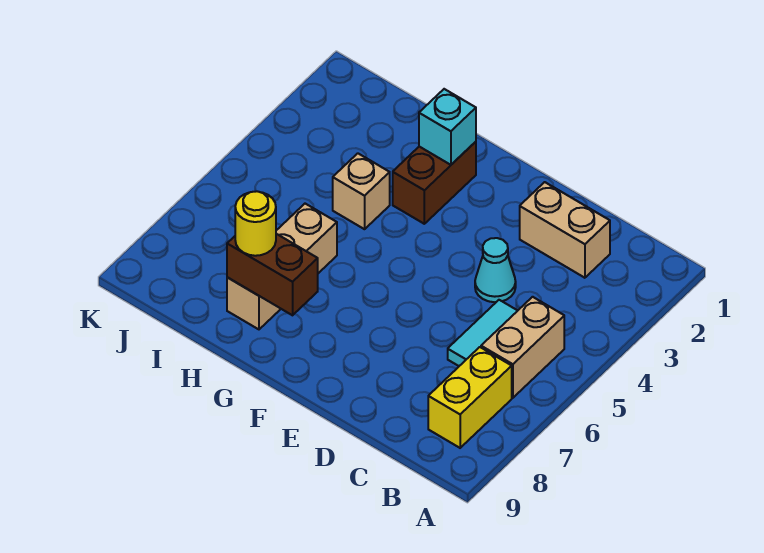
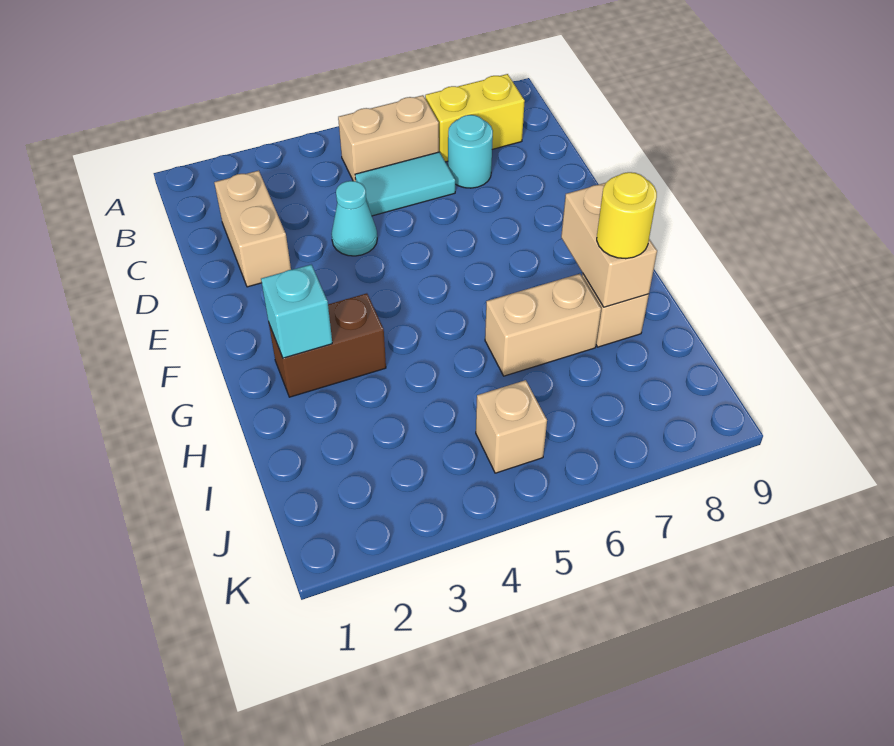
none -> cyan round brick C7 level 1
brown brick G8:H8 level 2 -> tan brick G8:H8 level 2
tan brick H4 level 1 -> tan brick J5 level 1

